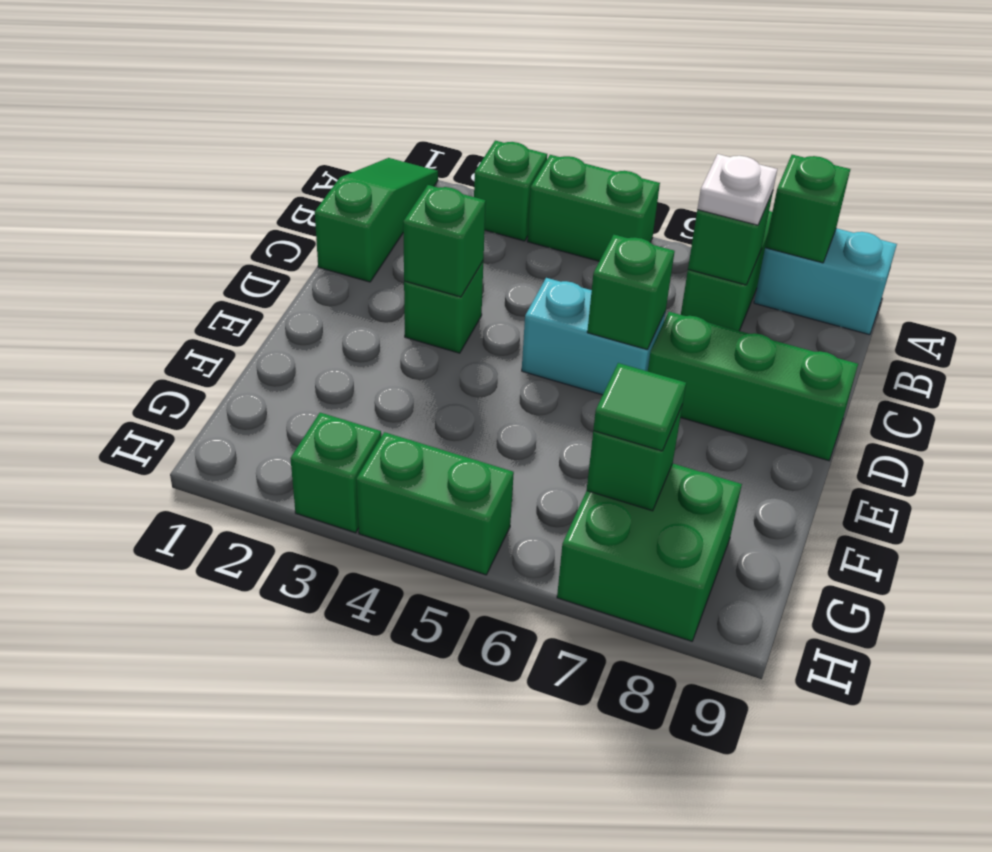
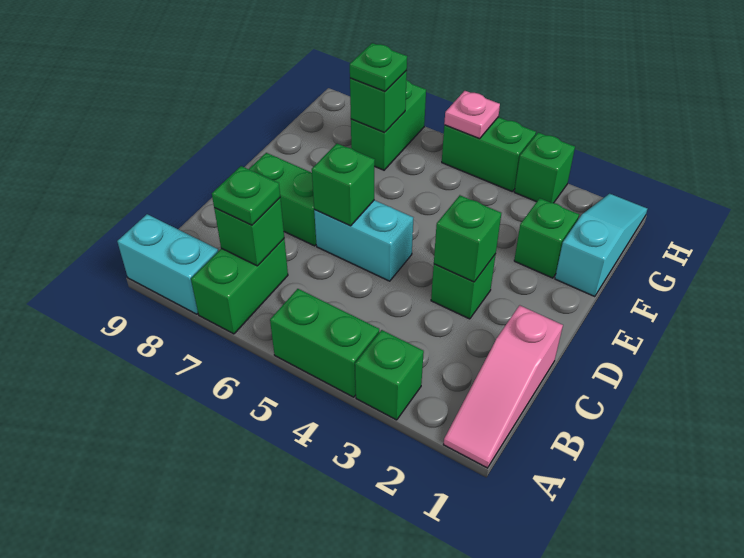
green slope A1:C1 level 1 top C -> pink slope A1:C1 level 1 top C
green brick A8 level 2 -> green brick F2 level 1
white plate B7 level 3 -> green plate B7 level 3
green brick D7:D9 level 1 -> green brick D7:D8 level 1
none -> cyan slope F1:H1 level 1 top F
green brick G7:H8 level 1 -> green brick G7:H7 level 1
green tile G7 level 3 -> green plate G7 level 3
none -> pink plate H5 level 2

